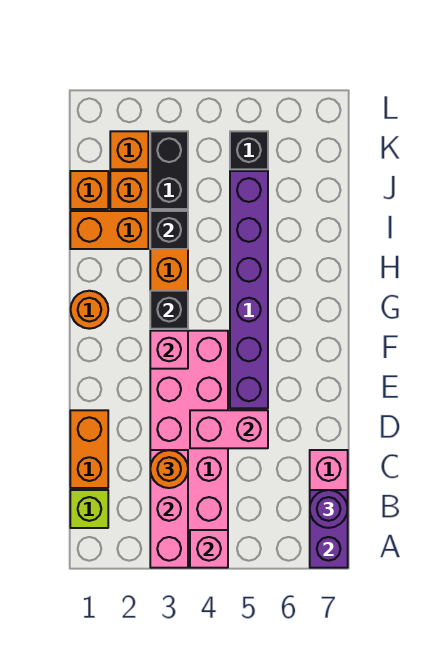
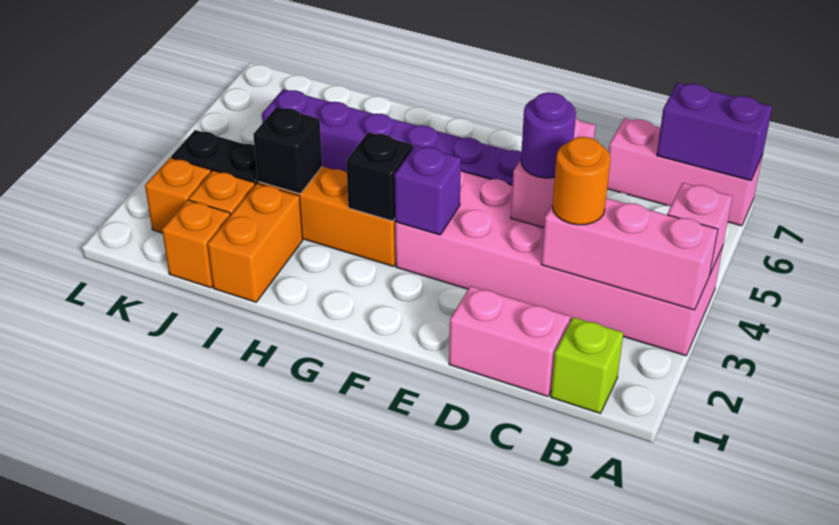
purple round brick B7 level 3 -> purple round brick D4 level 3
orange brick C1:D1 level 1 -> pink brick C1:D1 level 1
pink brick F3 level 2 -> purple brick F3 level 2
orange round brick G1 level 1 -> none
black brick K5 level 1 -> none

